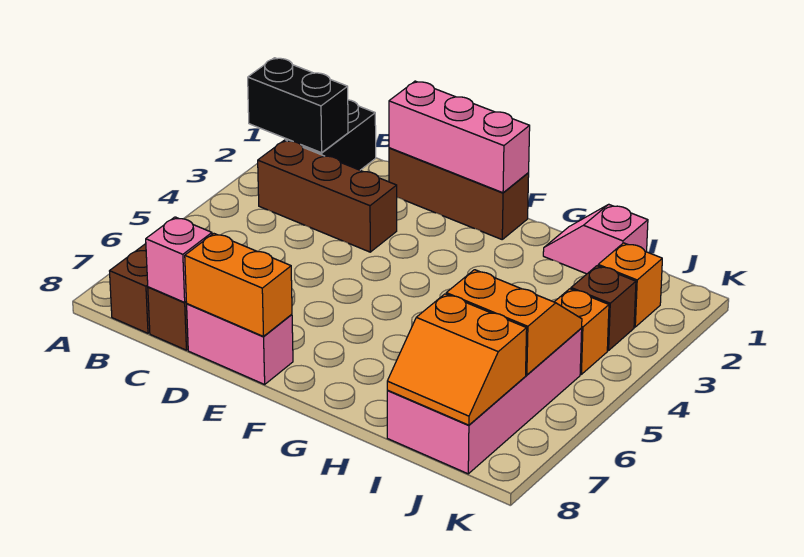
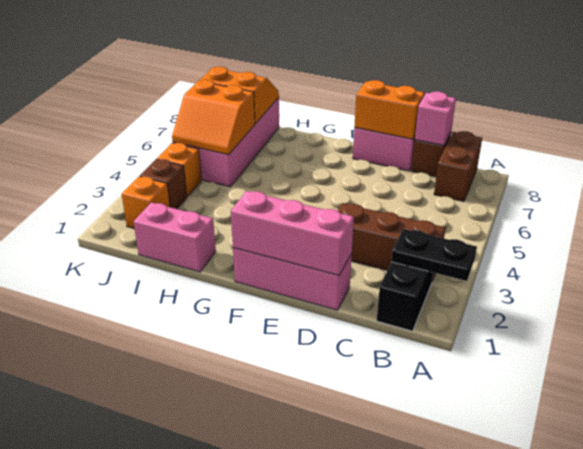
black brick A2:B2 level 2 -> black plate A2:B2 level 2
brown brick D1:F1 level 1 -> pink brick D1:F1 level 1
pink slope H1:I1 level 1 top I -> pink brick H1:I1 level 1

